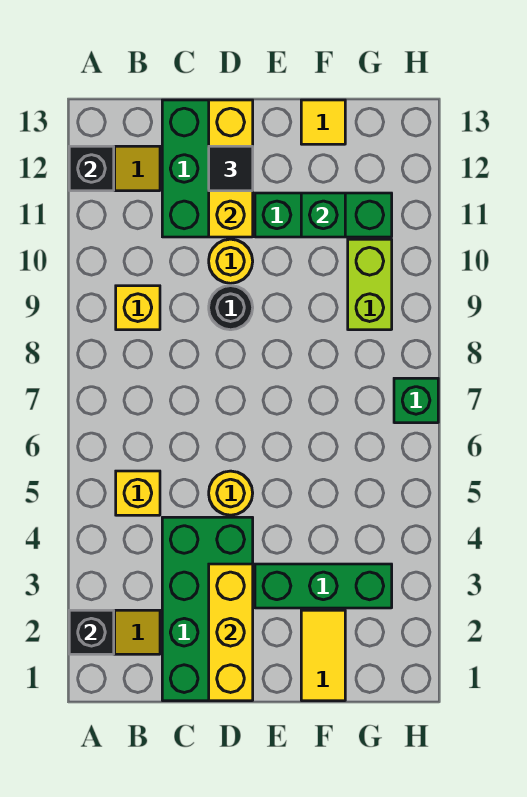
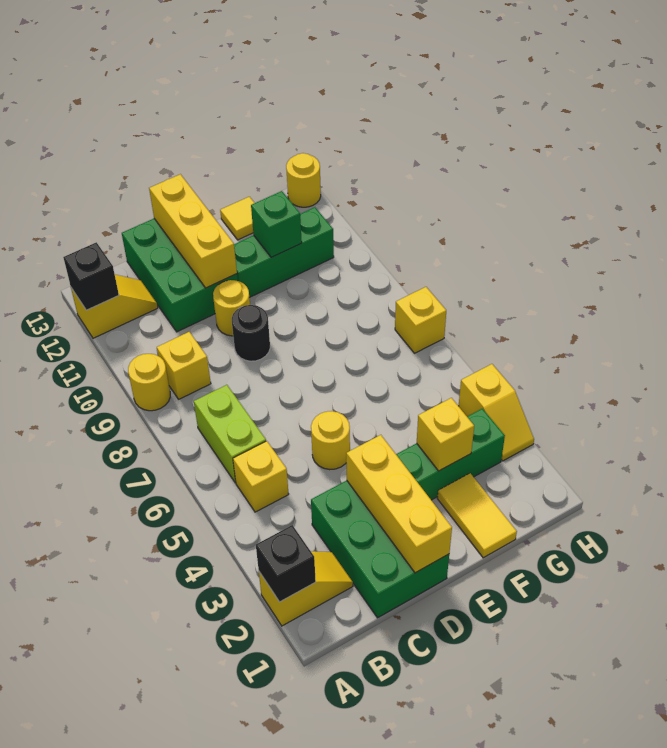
none -> yellow round brick A9 level 1
green brick C1:D4 level 1 -> green brick C1:D3 level 1
black tile D12 level 3 -> none
none -> yellow brick F3 level 2
lime brick G9:G10 level 1 -> lime brick B6:B7 level 1
none -> yellow slope H3:H4 level 1 top 4
green brick H7 level 1 -> yellow brick H7 level 1
none -> yellow round brick H13 level 1

